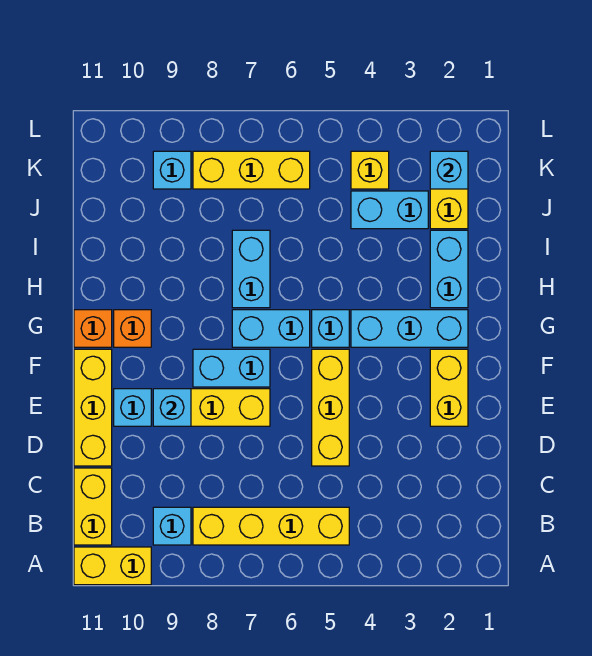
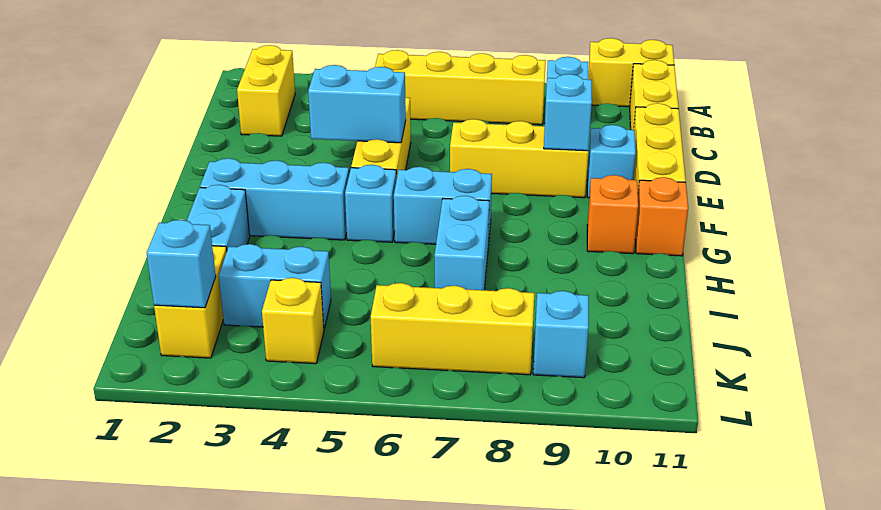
yellow brick E2:F2 level 1 -> yellow brick B2:C2 level 1
cyan brick F7:F8 level 1 -> cyan brick E4:E5 level 2

